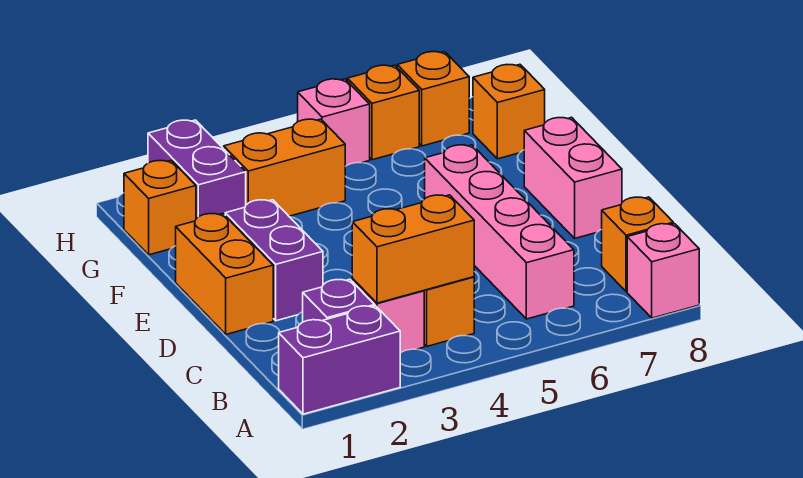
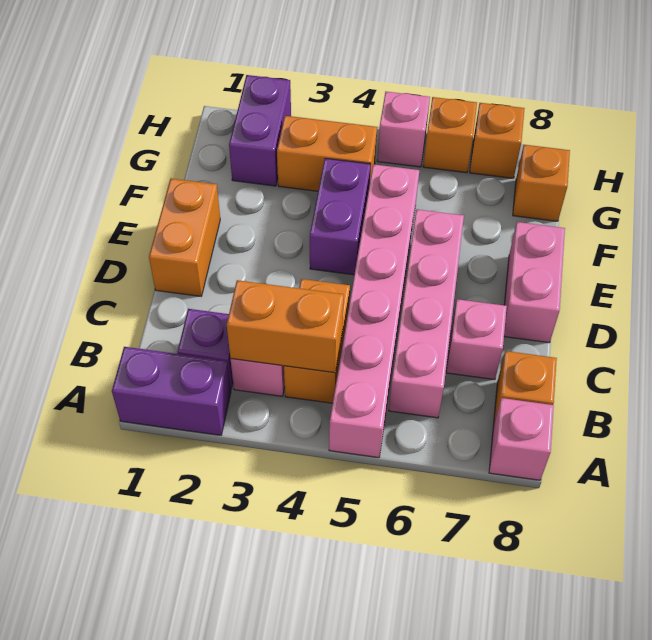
none -> pink brick A5:F5 level 1
none -> pink brick C7 level 1
purple brick D2:E2 level 1 -> purple brick E4:F4 level 1
orange brick G1 level 1 -> none

